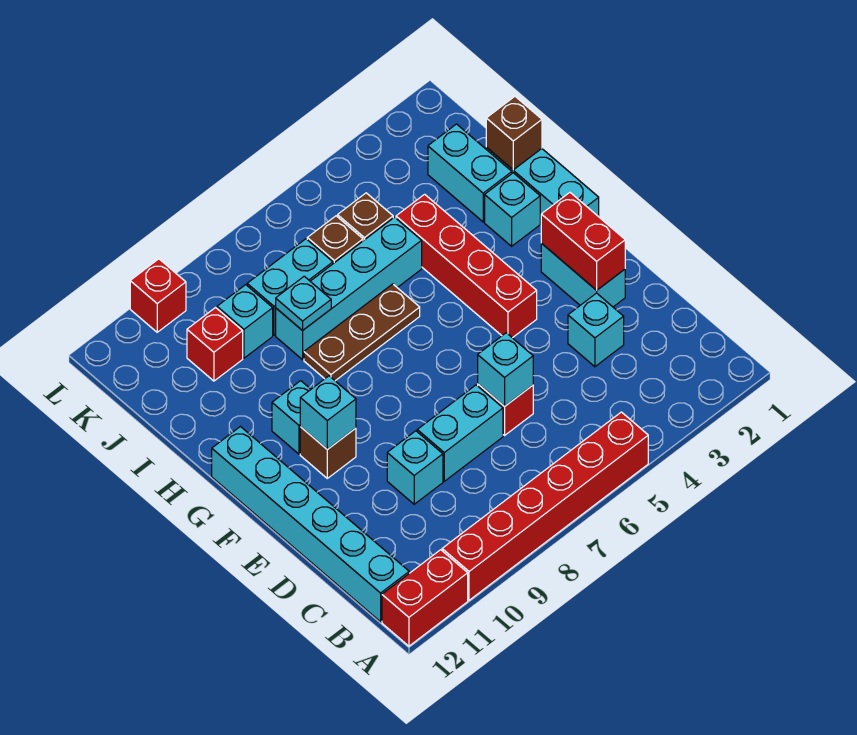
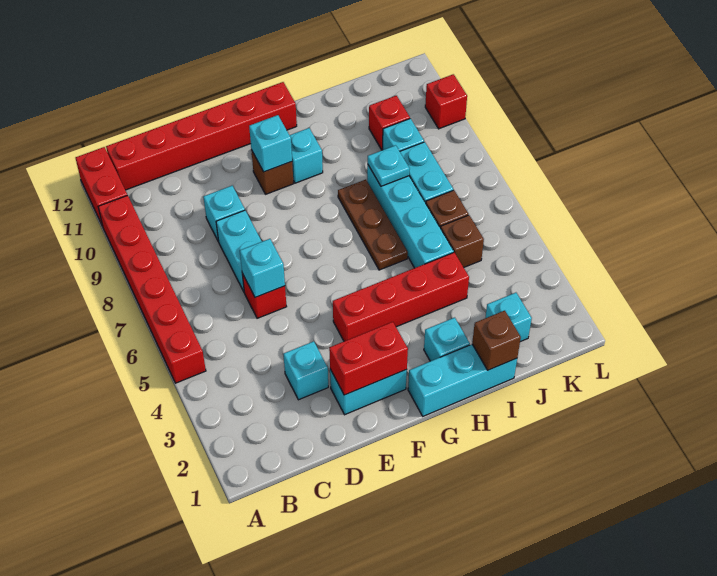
cyan brick B12:G12 level 1 -> red brick B12:G12 level 1
cyan brick I2:J2 level 1 -> cyan brick J2 level 1

